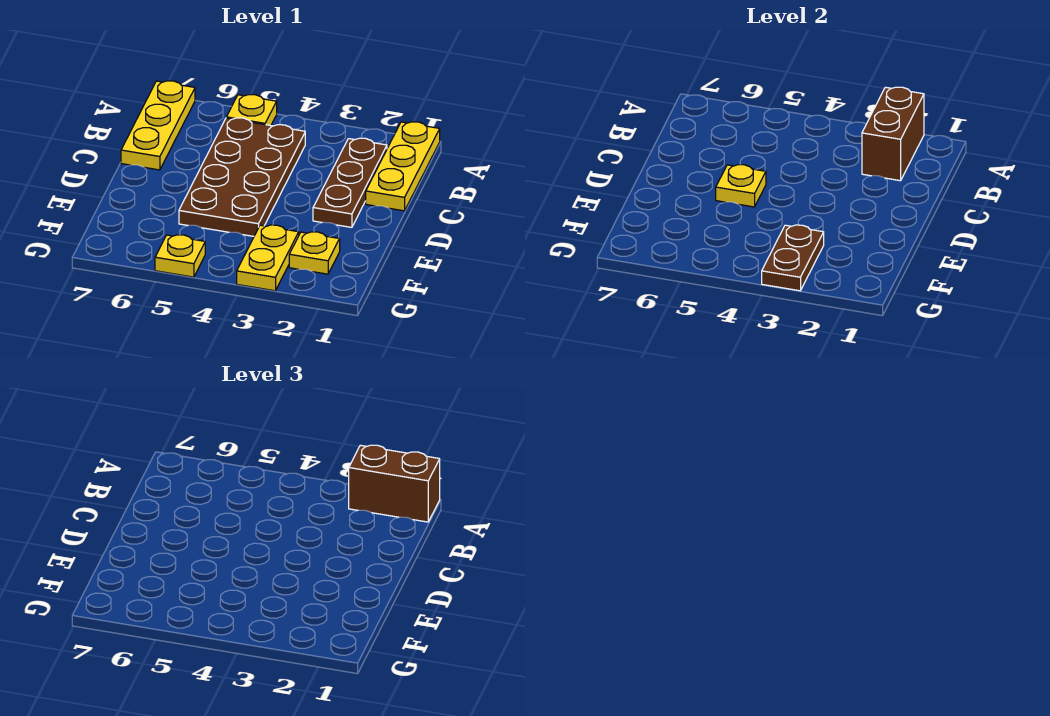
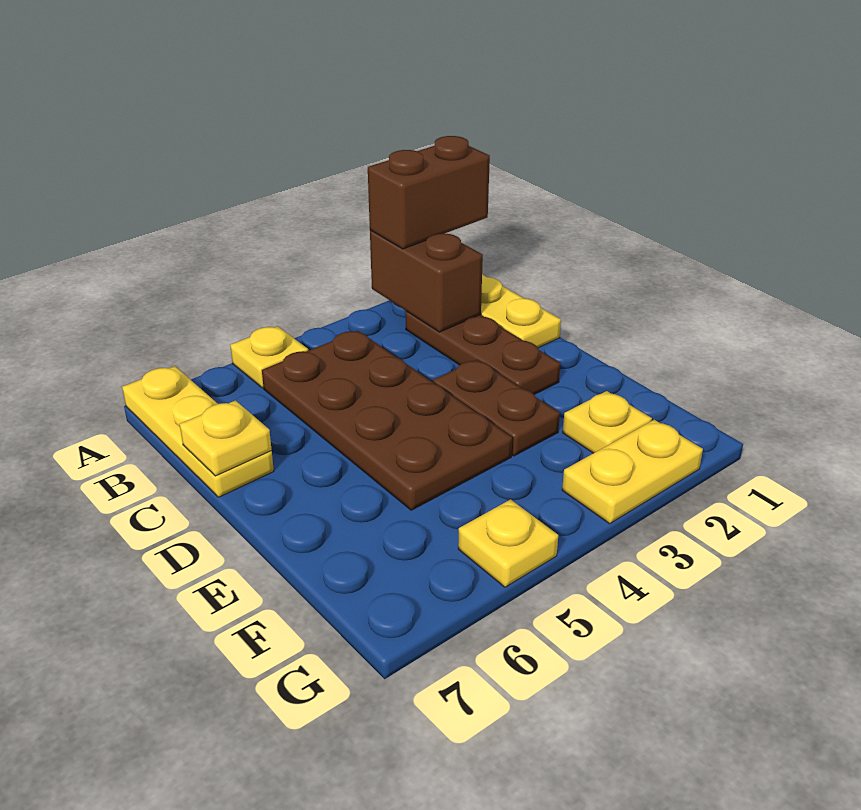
yellow plate D5 level 2 -> yellow plate C7 level 2
yellow plate F3:G3 level 1 -> yellow plate G2:G3 level 1
brown plate F3:G3 level 2 -> brown plate D3:E3 level 1

